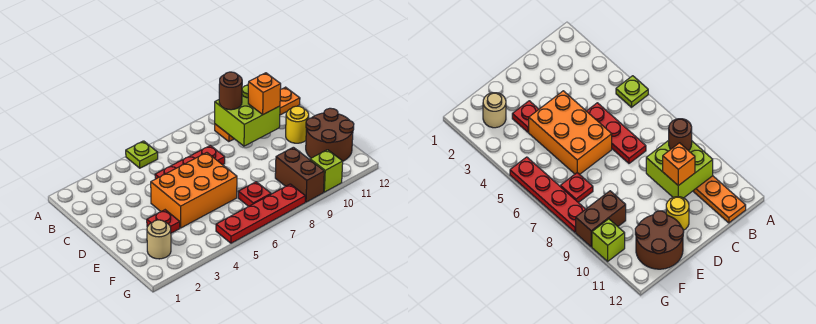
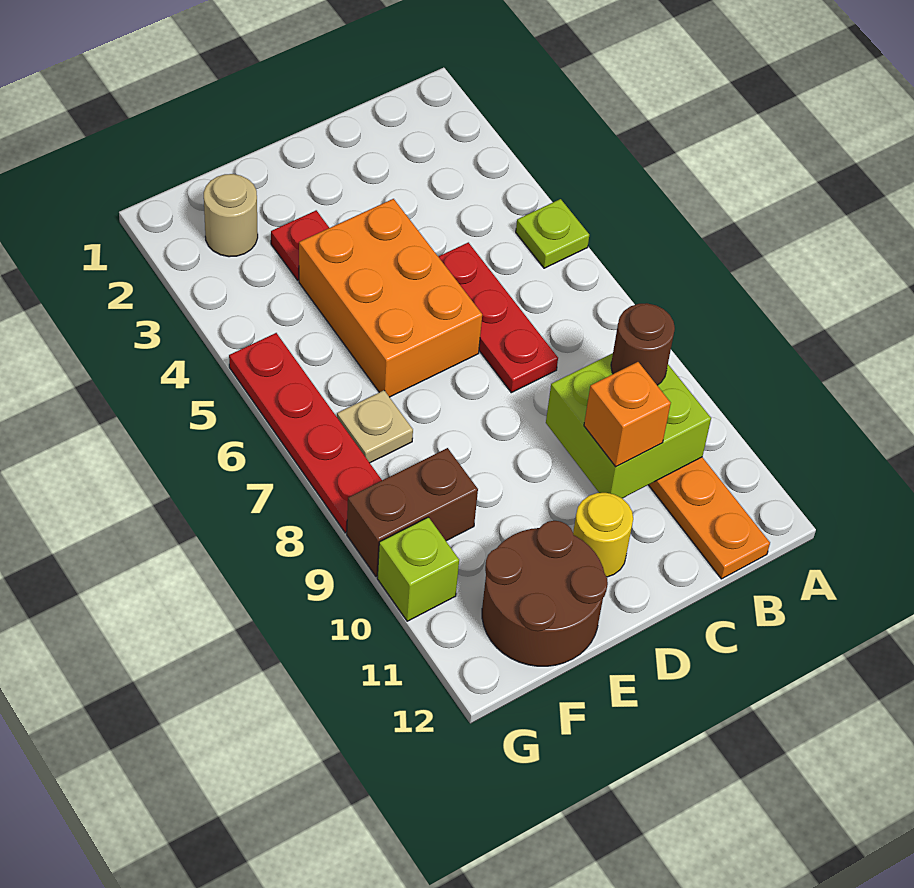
red plate F7 level 1 -> tan plate F7 level 1

